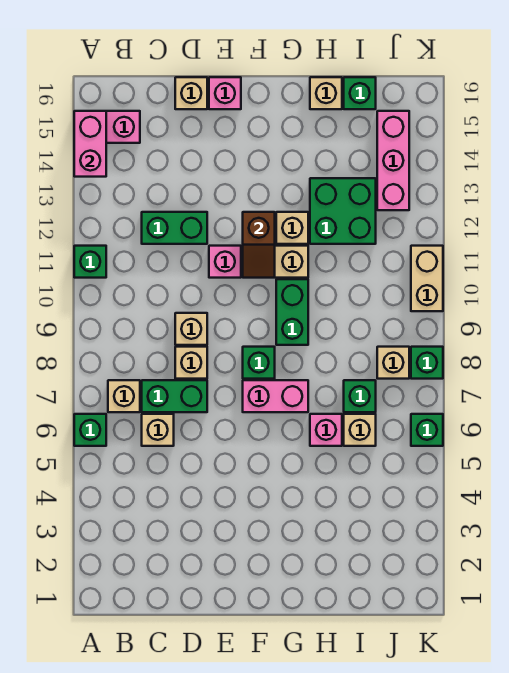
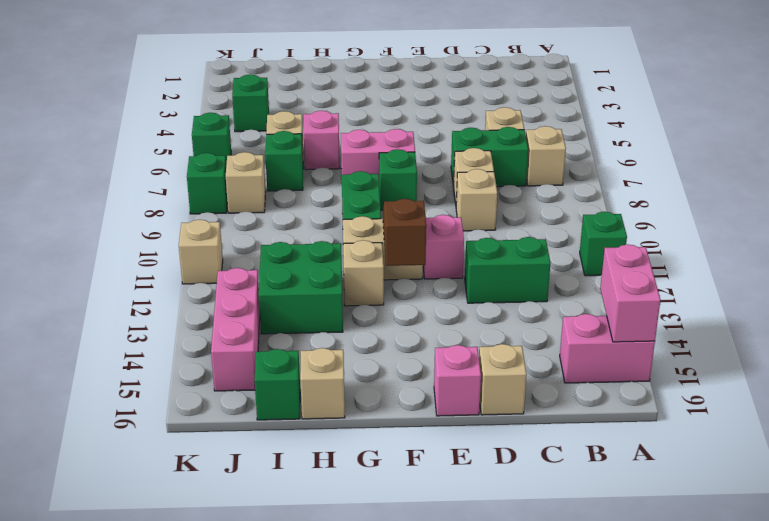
green brick A6 level 1 -> green brick J4 level 1
tan brick K10:K11 level 1 -> tan brick K11 level 1

